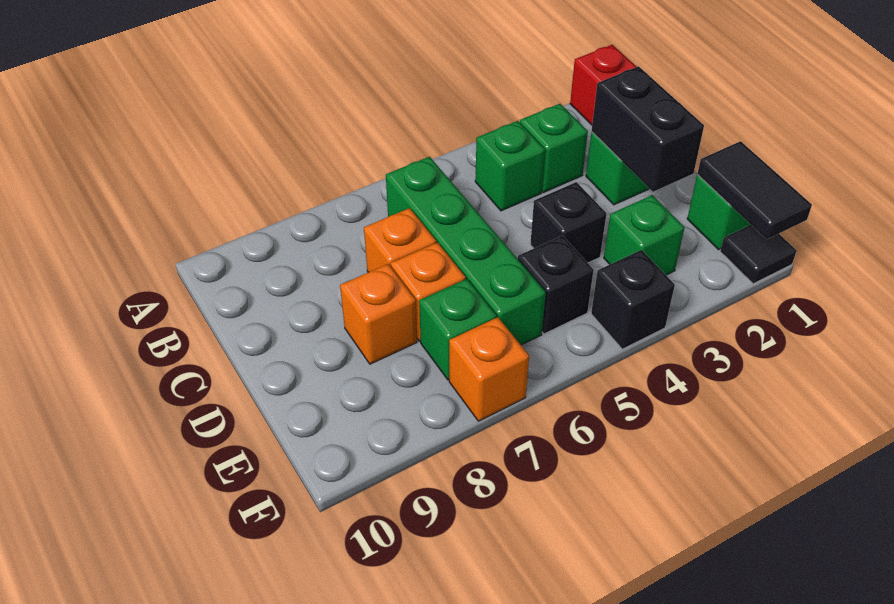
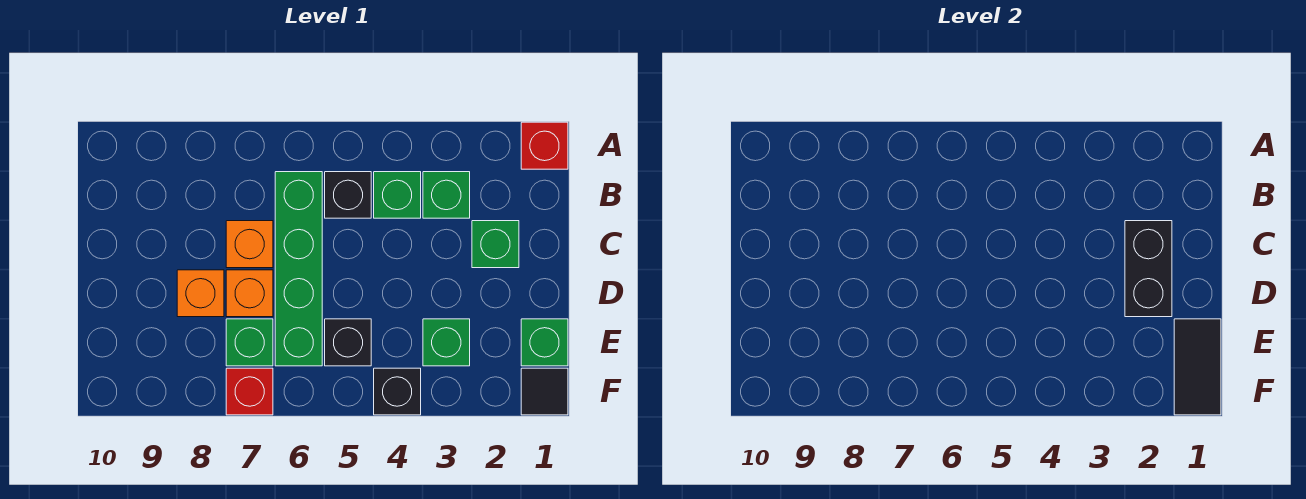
black brick D4 level 1 -> black brick B5 level 1
orange brick F7 level 1 -> red brick F7 level 1

